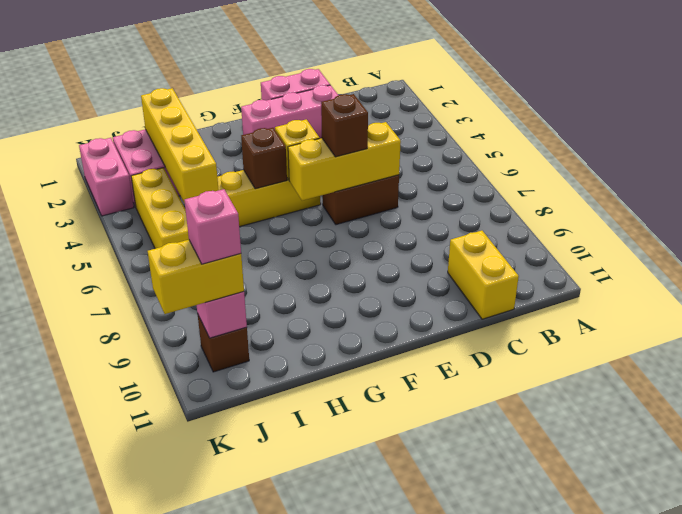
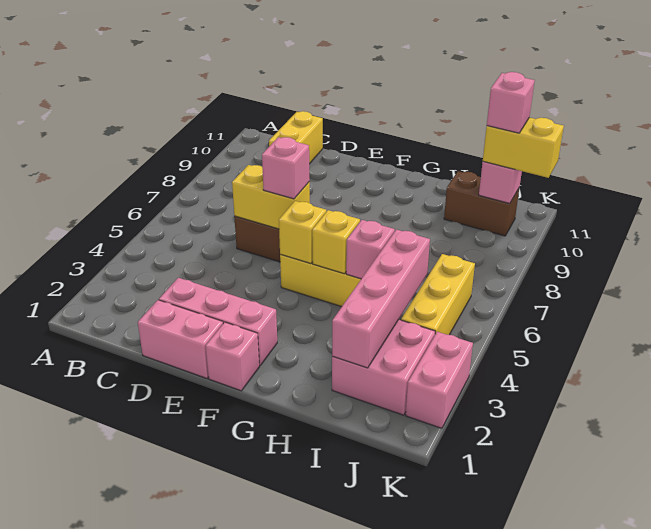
yellow brick D6:F6 level 2 -> yellow brick D6:E6 level 2
brown brick E6 level 3 -> pink brick E6 level 3
none -> pink brick F1 level 1
brown brick G5 level 2 -> yellow brick G5 level 2
none -> pink brick H5 level 2
yellow brick I2:I5 level 2 -> pink brick I2:I5 level 2
brown brick J10 level 1 -> brown brick I10:J10 level 1

